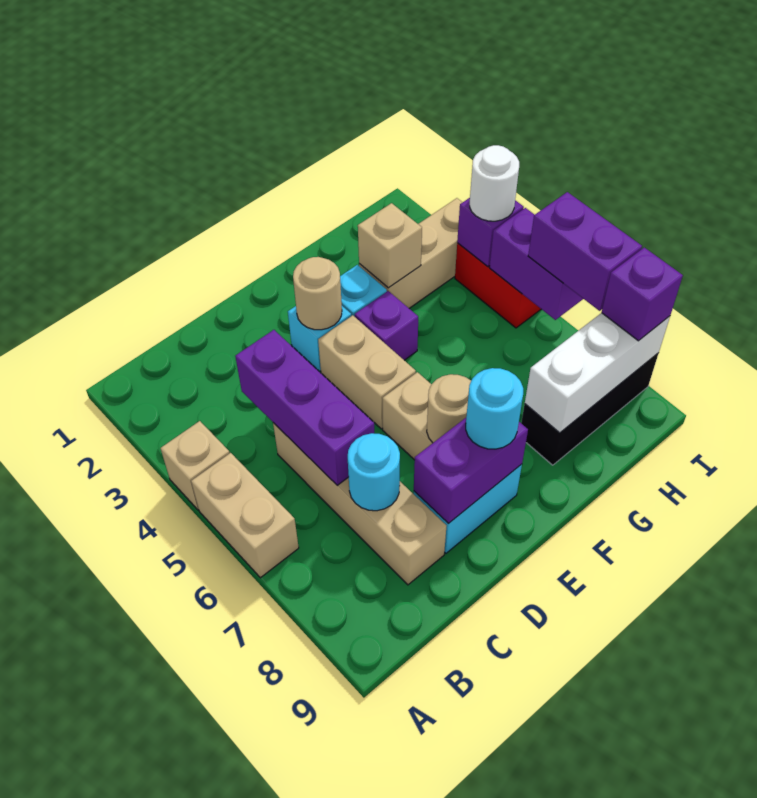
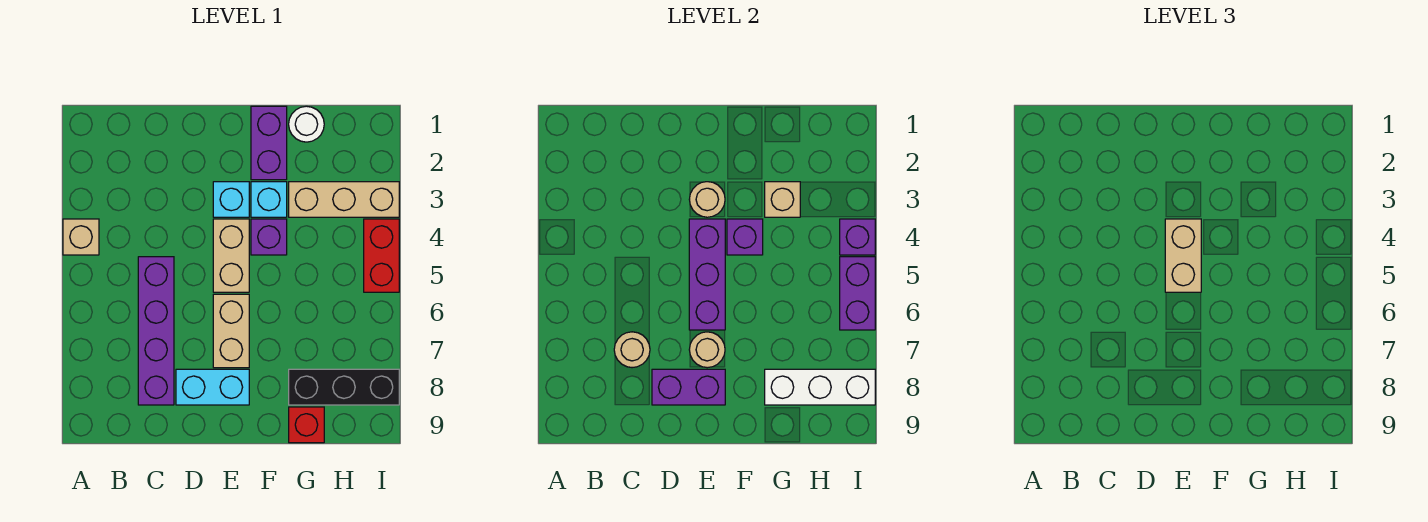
tan brick A5:A6 level 1 -> tan brick E4:E5 level 3
purple brick C4:C6 level 2 -> purple brick E4:E6 level 2
tan brick C5:C8 level 1 -> purple brick C5:C8 level 1
cyan round brick C7 level 2 -> tan round brick C7 level 2
cyan round brick E8 level 3 -> none
none -> red brick G9 level 1
white round brick I4 level 3 -> white round brick G1 level 1
purple brick I6:I7 level 3 -> purple brick F1:F2 level 1
purple brick I8 level 3 -> purple brick F4 level 2

